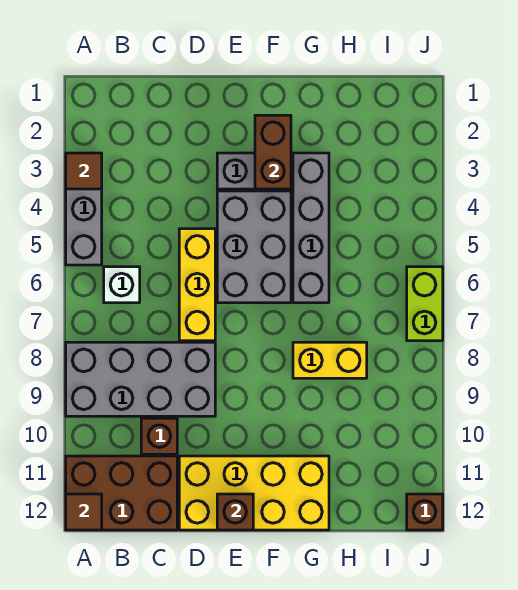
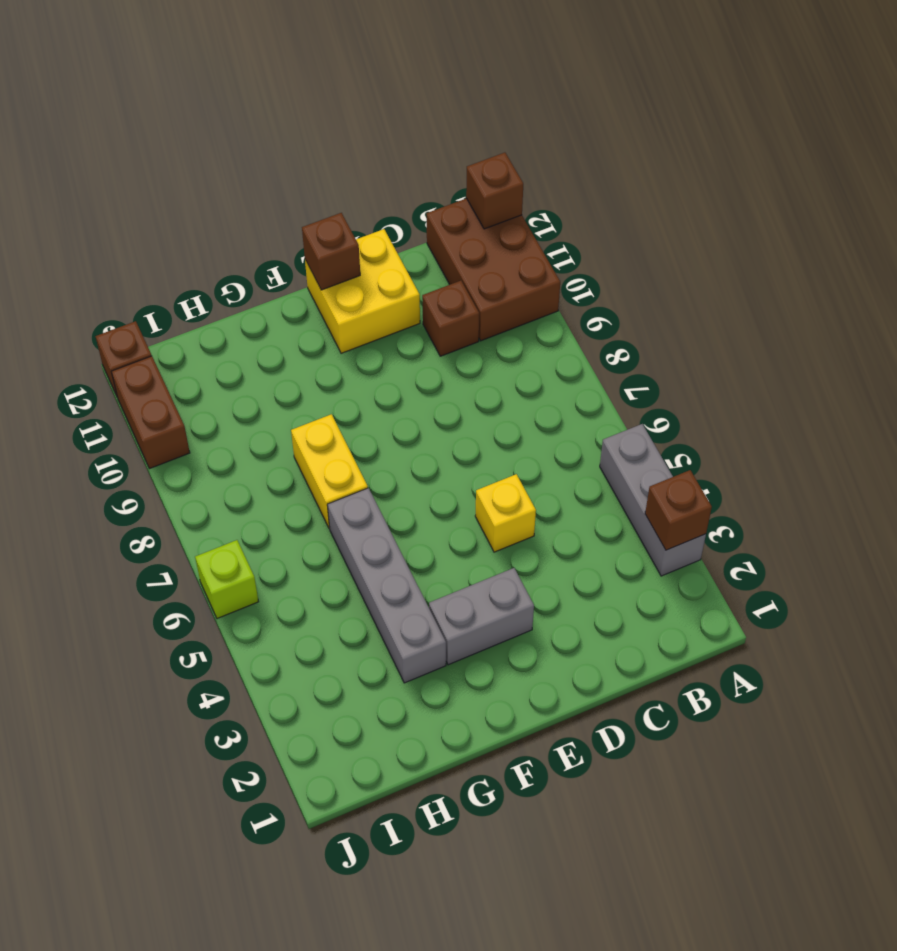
brown tile A3 level 2 -> brown brick A3 level 2
grey brick A8:D9 level 1 -> none
brown brick A11:C12 level 1 -> brown brick A10:B12 level 1
brown tile A12 level 2 -> brown brick A12 level 2
white brick B6 level 1 -> none
yellow brick D5:D7 level 1 -> yellow brick D5 level 1
yellow brick D11:G12 level 1 -> yellow brick D11:E12 level 1
grey brick E4:F6 level 1 -> none
brown brick F2:F3 level 2 -> brown brick J10:J11 level 1
yellow brick G8:H8 level 1 -> yellow brick G7:G8 level 1
lime brick J6:J7 level 1 -> lime brick J6 level 1

